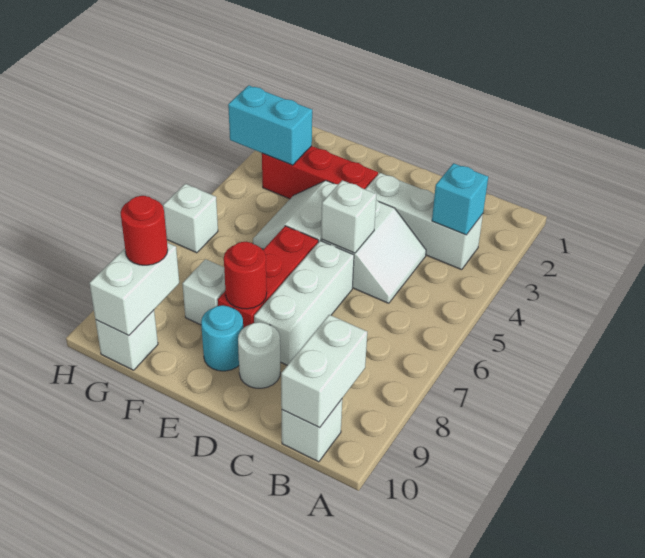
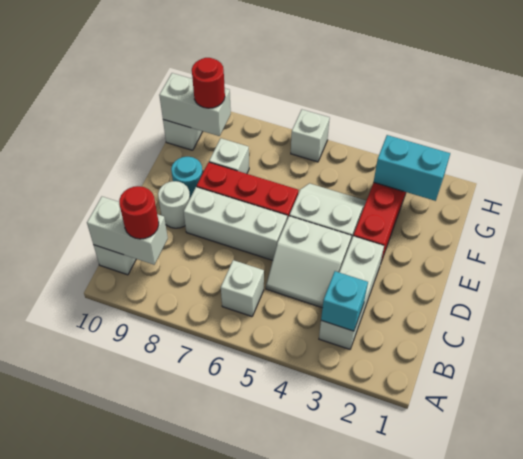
white brick D5 level 2 -> white brick B6 level 1
red round brick E8 level 2 -> red round brick B9 level 3
cyan brick G3:H3 level 2 -> cyan brick G2:G3 level 2

